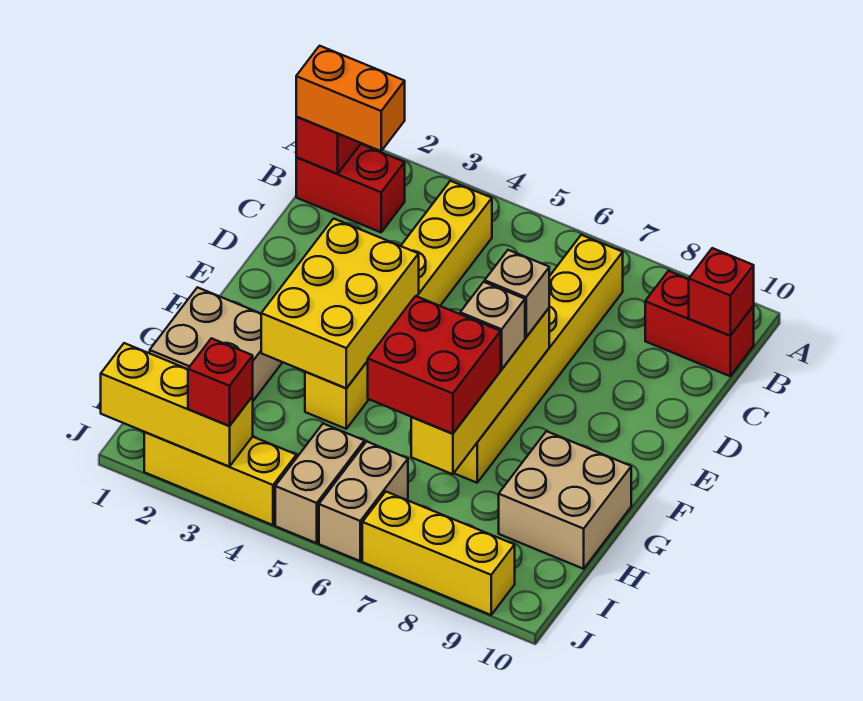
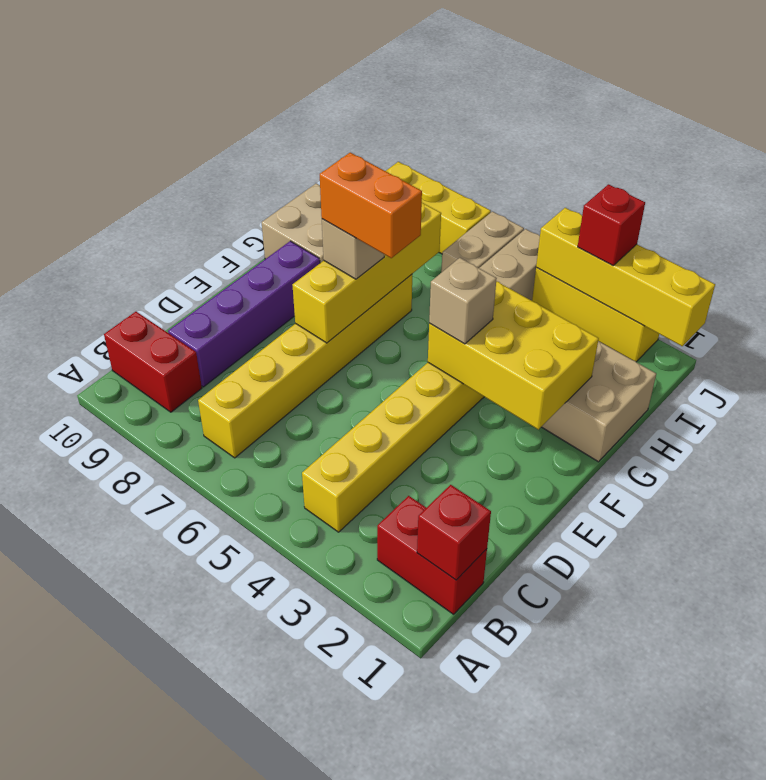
orange brick B1:B2 level 3 -> orange brick F6:F7 level 4
red brick B10 level 2 -> none
none -> purple brick C9:F9 level 1
yellow brick E3:G4 level 2 -> yellow brick F2:G4 level 2
tan brick E7 level 3 -> tan brick F4 level 3
red brick G6:H7 level 3 -> none
yellow brick J1:J3 level 2 -> yellow brick J1:J4 level 2

